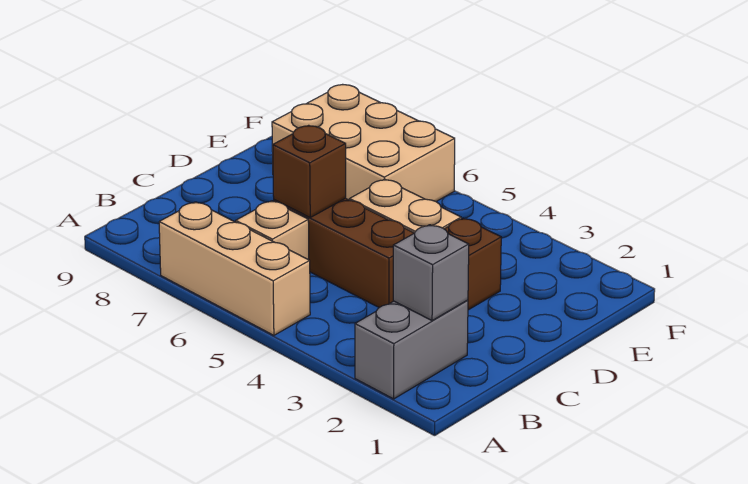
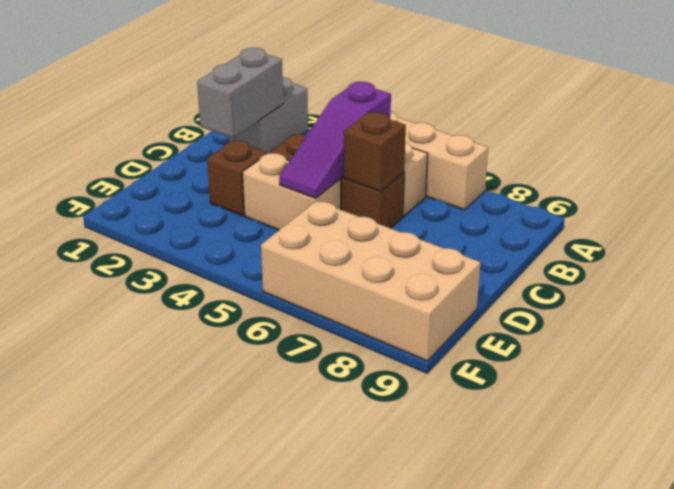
grey brick B2 level 2 -> grey brick B2:C2 level 2
none -> purple slope B5:D5 level 2 top B
tan brick E6:F8 level 1 -> tan brick E6:F9 level 1

